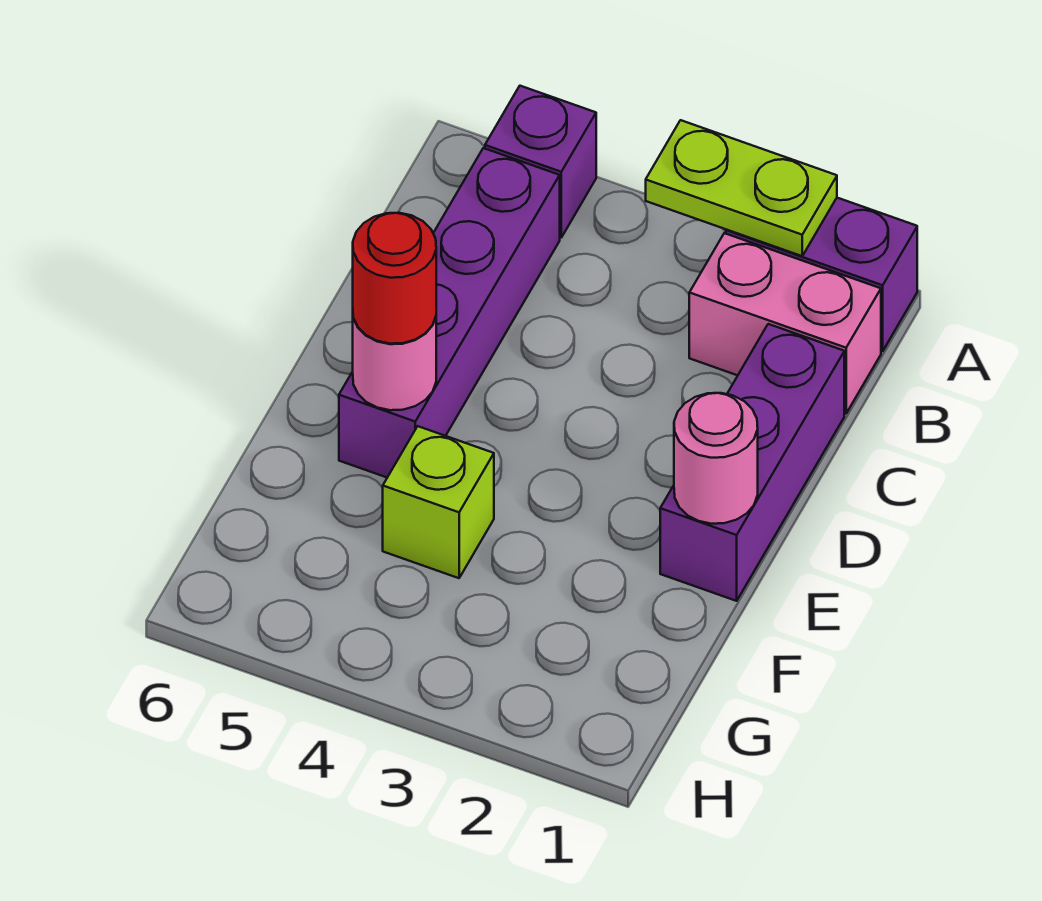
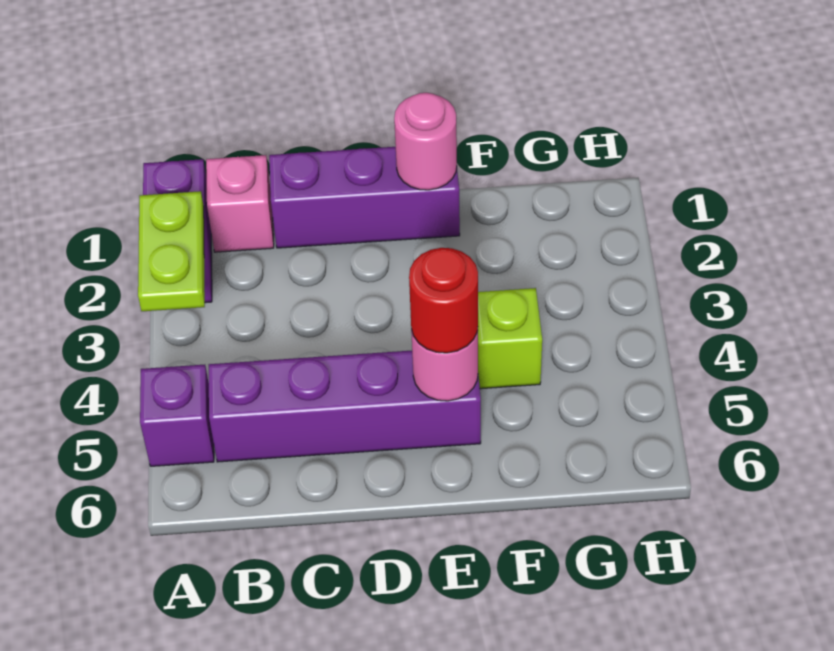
pink brick B1:B2 level 1 -> pink brick B1 level 1

